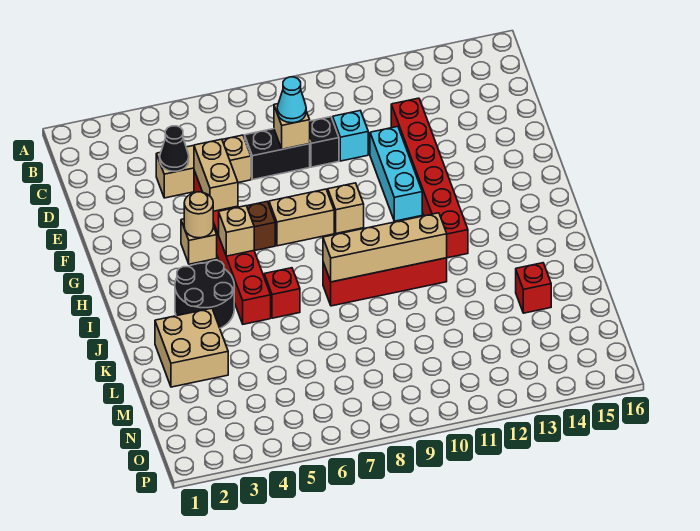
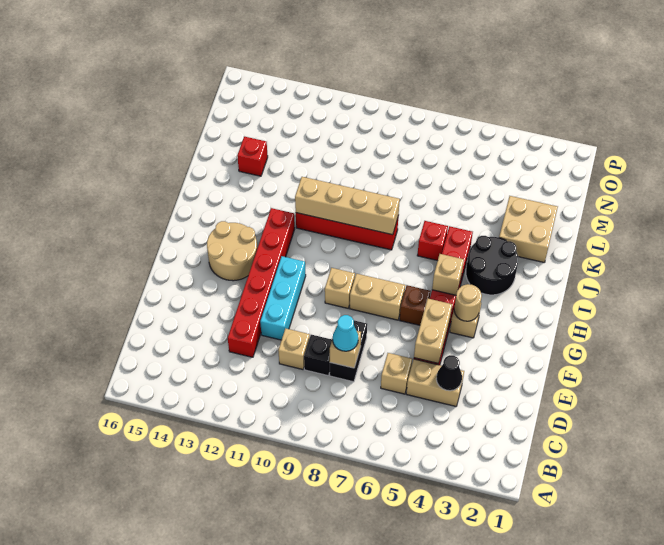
black brick D7:D8 level 1 -> black brick D8:E8 level 1
cyan brick D10 level 1 -> tan brick D10 level 1
none -> tan round brick G13:H14 level 1

